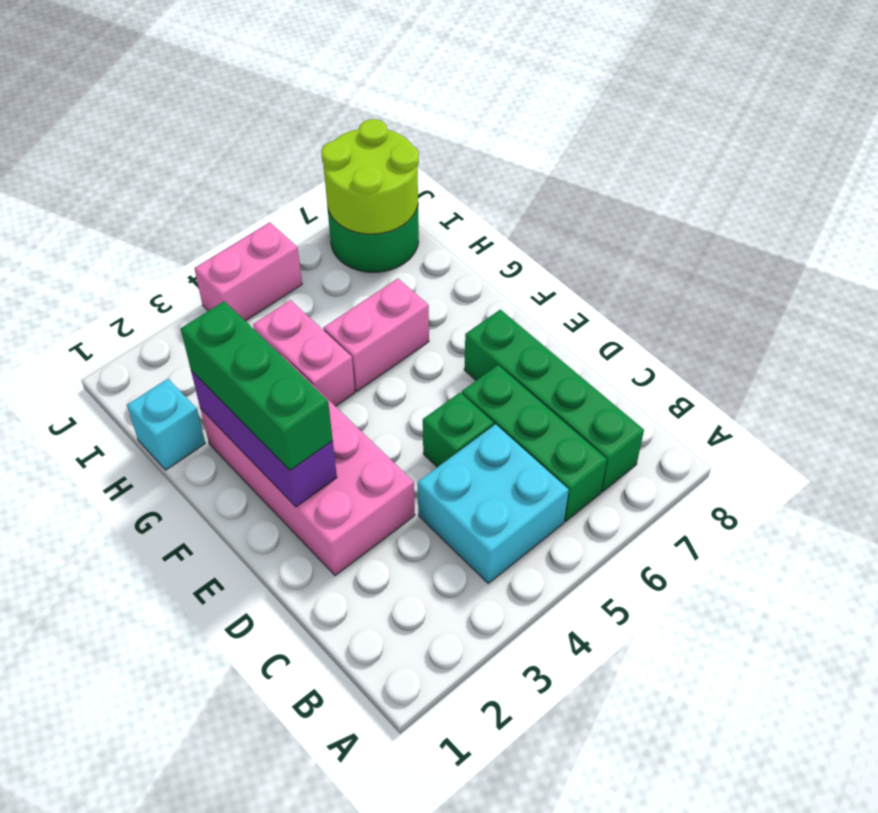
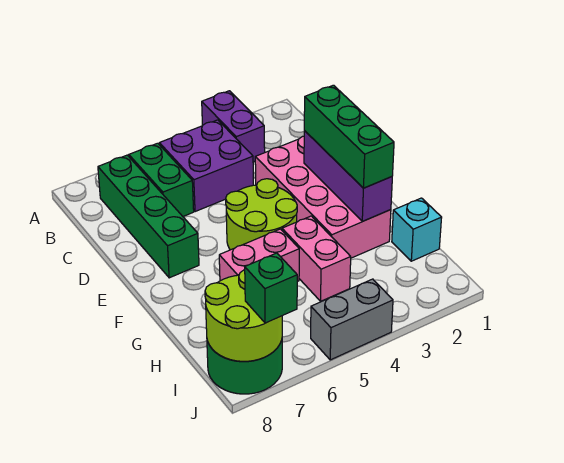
none -> purple brick A3:B3 level 1
cyan brick B4:C5 level 1 -> purple brick B4:C5 level 1
green brick B6:D6 level 1 -> green brick B6:C6 level 1
green brick D5 level 1 -> green brick J7 level 3
none -> lime round brick E4:F5 level 1
pink brick J4:J5 level 1 -> grey brick J4:J5 level 1

